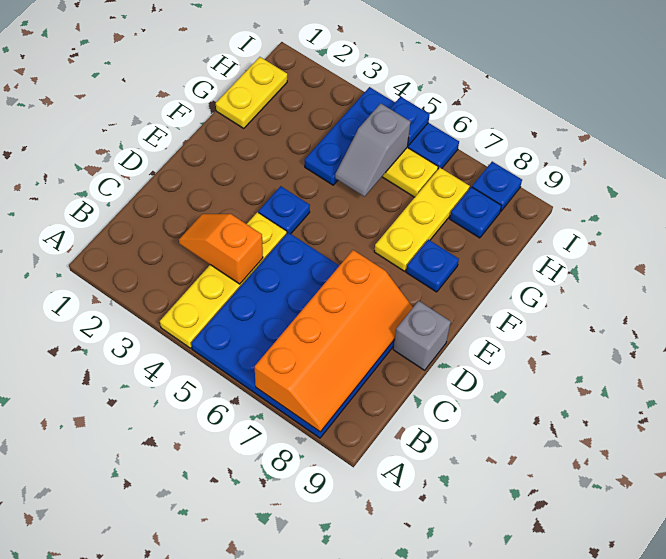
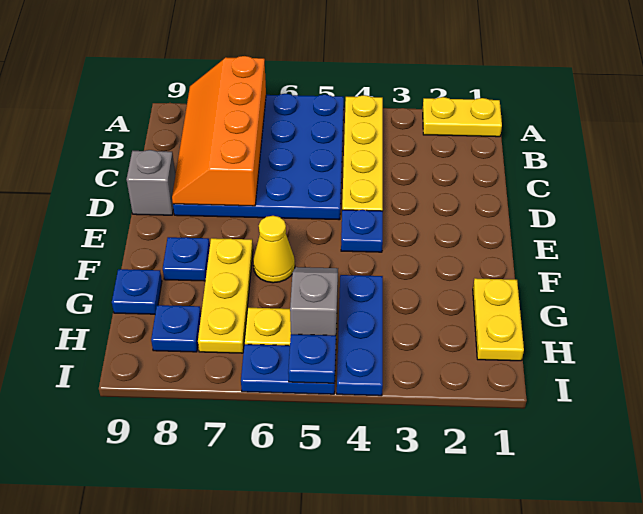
none -> yellow plate A1:A2 level 1
orange slope C3:C4 level 2 top 4 -> none
none -> yellow cone F6 level 1
blue plate I8 level 1 -> blue plate G9 level 1

